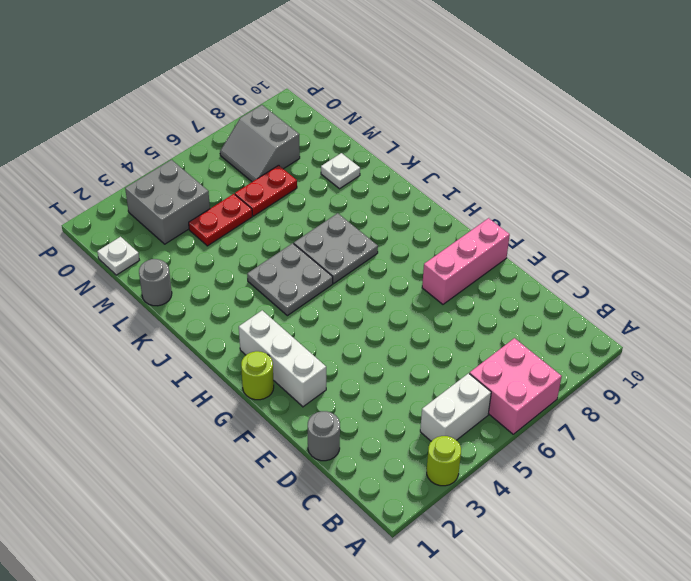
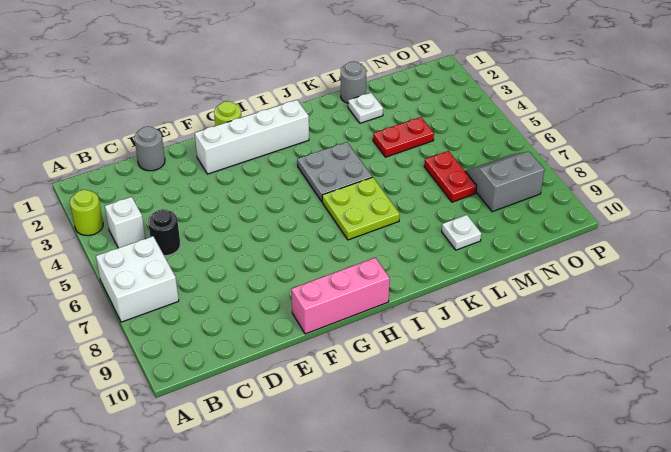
pink brick A6:B7 level 1 -> white brick A6:B7 level 1
white brick B4:B5 level 1 -> white brick B4 level 1
none -> black round brick C5 level 1
white brick F2:H2 level 1 -> white brick F2:I2 level 1
pink brick F8:F10 level 1 -> pink brick F10:H10 level 1
grey plate I6:J7 level 1 -> lime plate I6:J7 level 1
red plate M4:M5 level 1 -> red plate L4:M4 level 1
white plate N1 level 1 -> white plate L2 level 1
grey brick N3:O4 level 1 -> none

